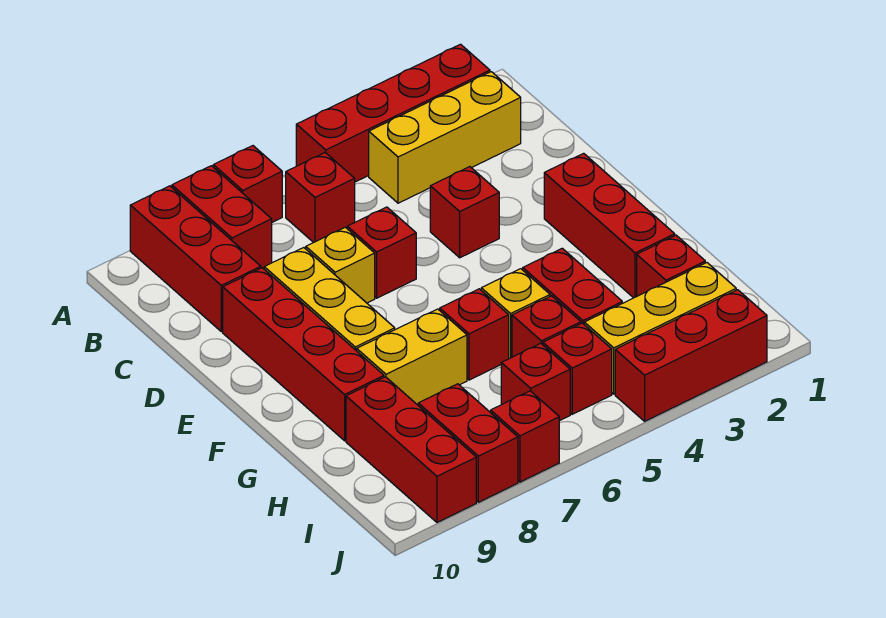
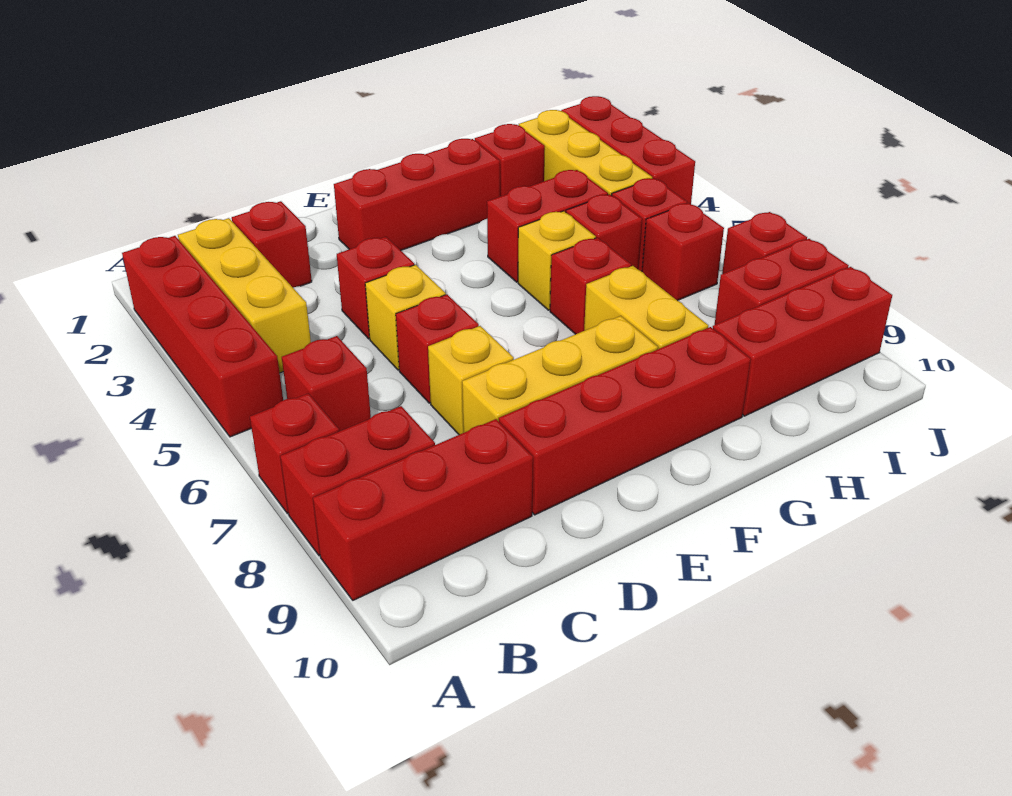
none -> red brick C2 level 1
none -> yellow brick D5 level 1

